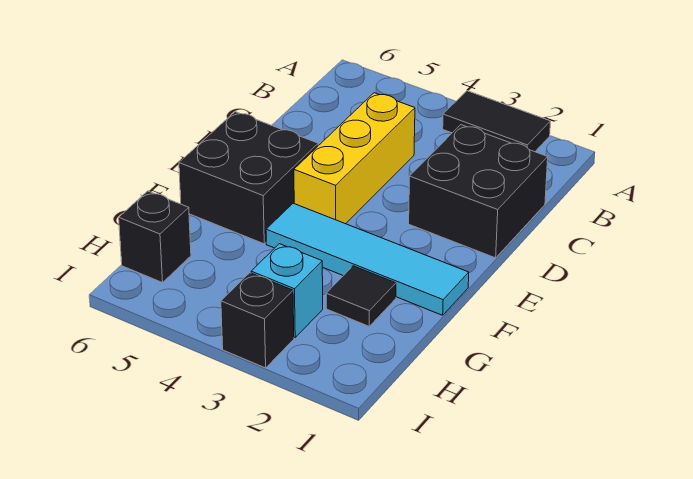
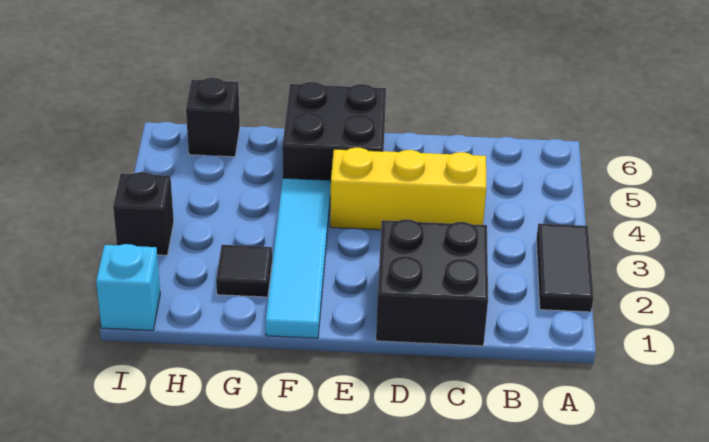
cyan brick H3 level 1 -> cyan brick I1 level 1

